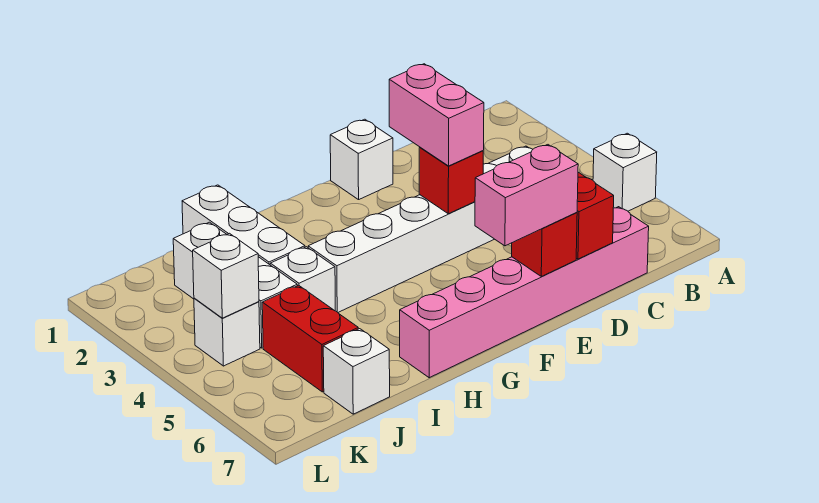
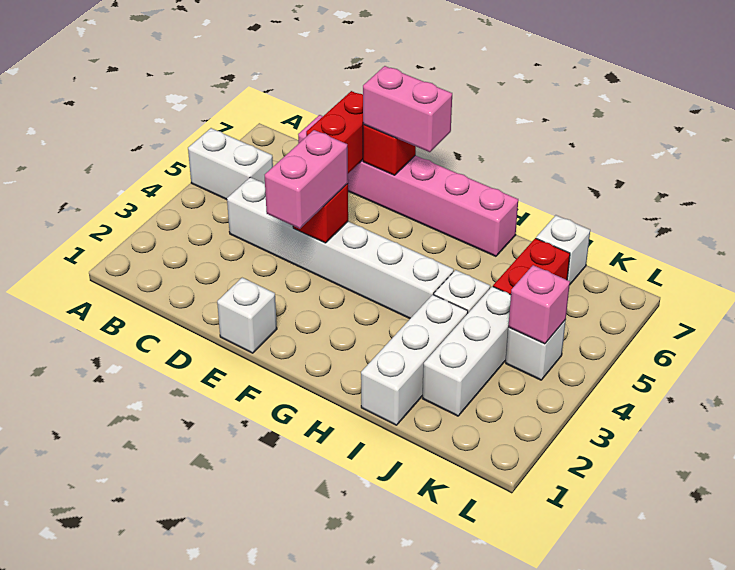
white brick A5 level 1 -> white brick A5:B5 level 1
white brick K4 level 2 -> pink brick K4 level 2

